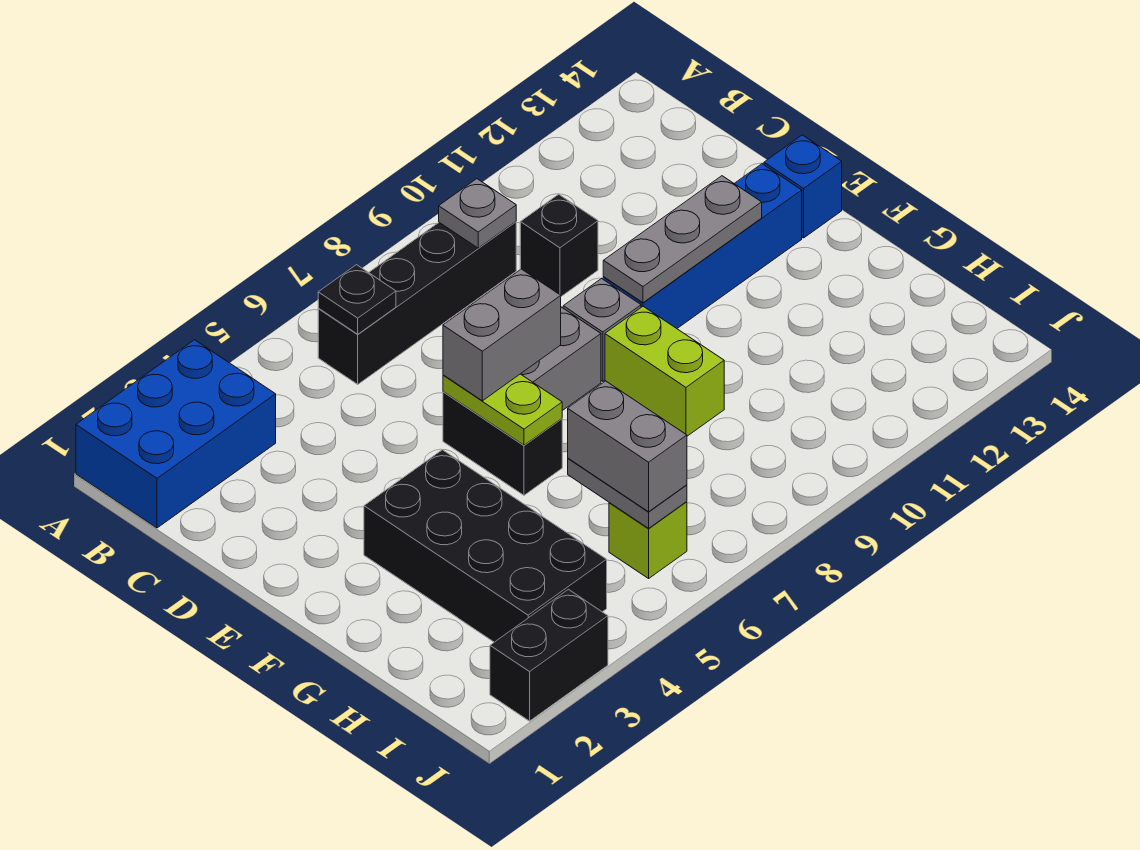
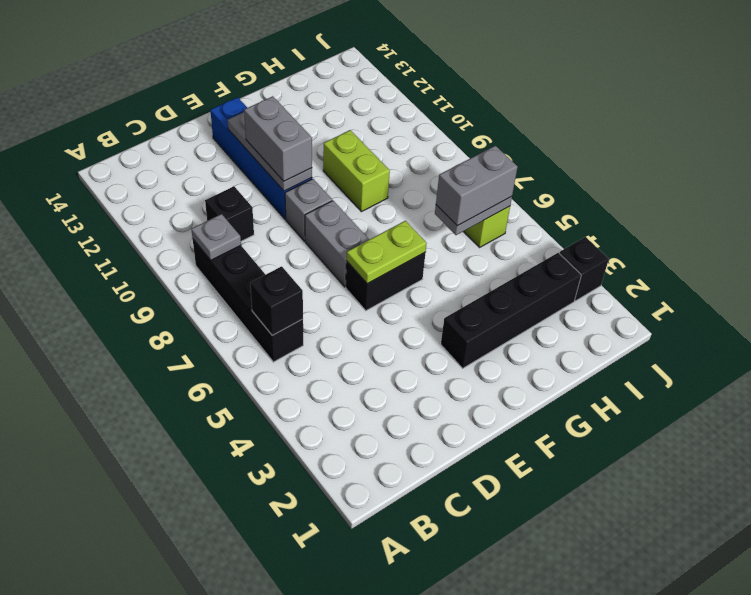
blue brick A1:B3 level 1 -> none
black plate B6 level 2 -> black brick B6 level 2
grey brick E6:E7 level 3 -> grey brick E10:E11 level 3
blue brick E14 level 1 -> none
black brick F3:I4 level 1 -> black brick F3:I3 level 1
lime brick F9:G9 level 1 -> lime brick G9:G10 level 1
black brick J2:J3 level 1 -> black brick J3 level 1

